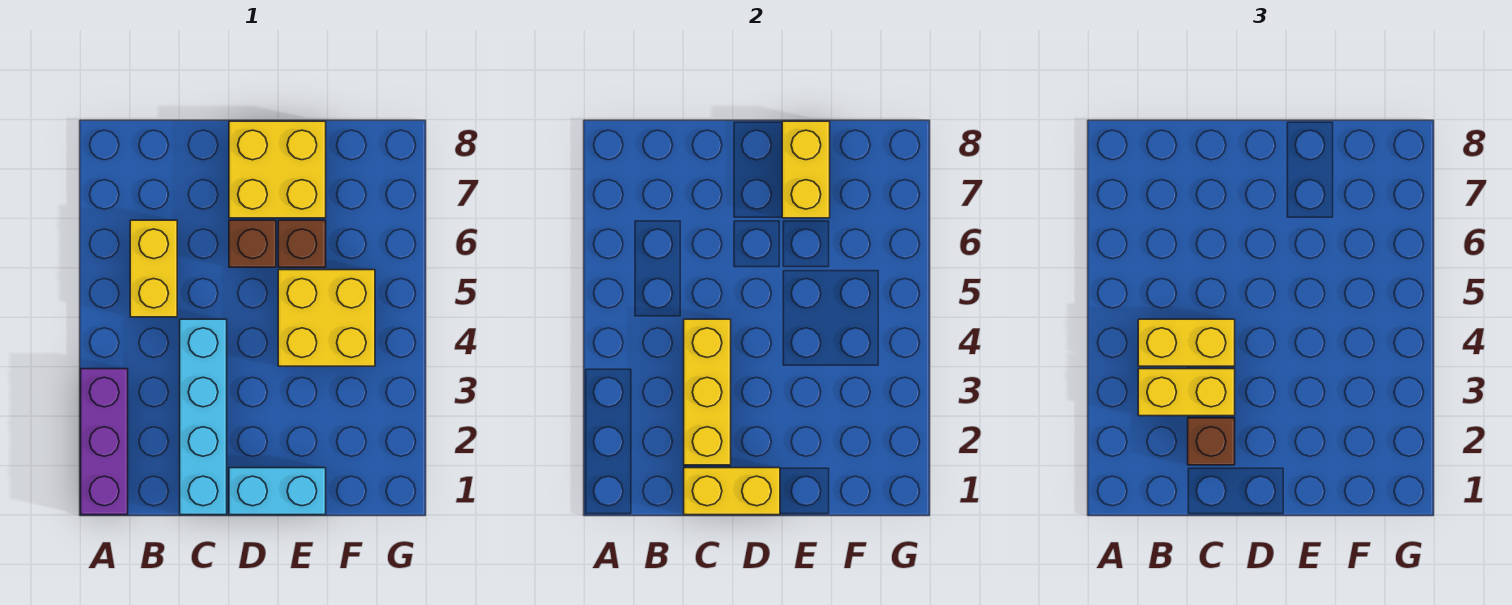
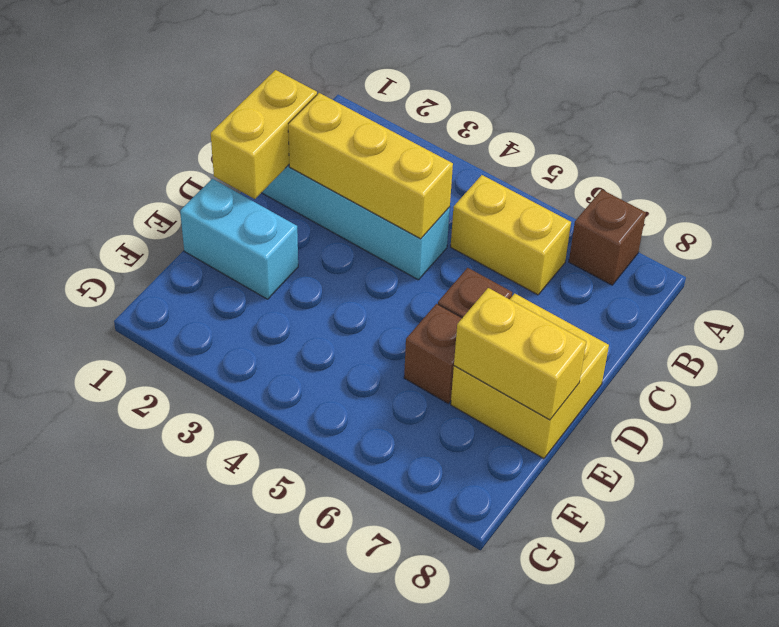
purple brick A1:A3 level 1 -> none
yellow brick B3:C3 level 3 -> none
yellow brick B4:C4 level 3 -> none
brown brick C2 level 3 -> brown brick A7 level 1
cyan brick D1:E1 level 1 -> cyan brick E1:E2 level 1
yellow brick E4:F5 level 1 -> none

